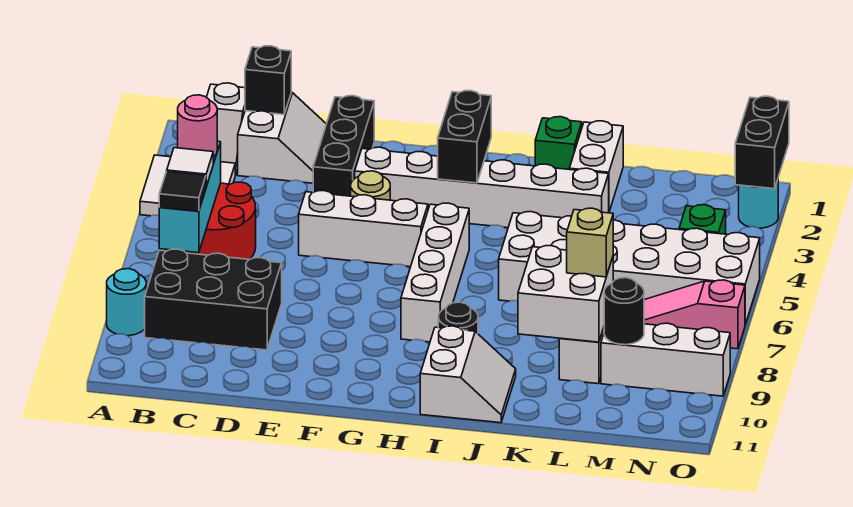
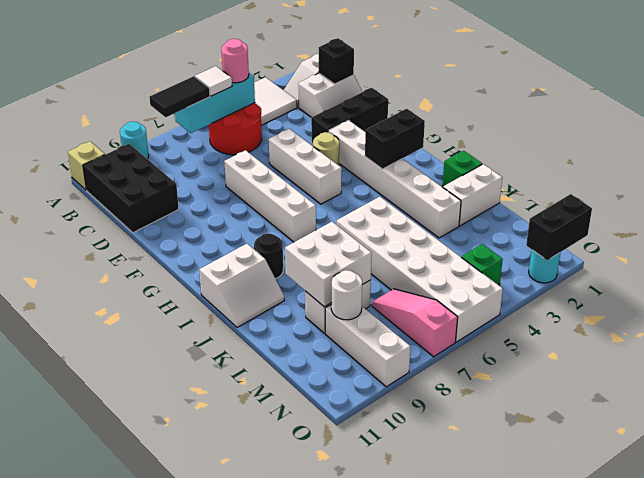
black tile B7 level 3 -> black tile B7:B8 level 3
black brick B8:D9 level 1 -> black brick B10:D11 level 1
white brick H5:H8 level 1 -> white brick E7:H7 level 1
tan brick L8 level 3 -> tan brick A11 level 1
black round brick M9 level 2 -> white round brick M9 level 2

